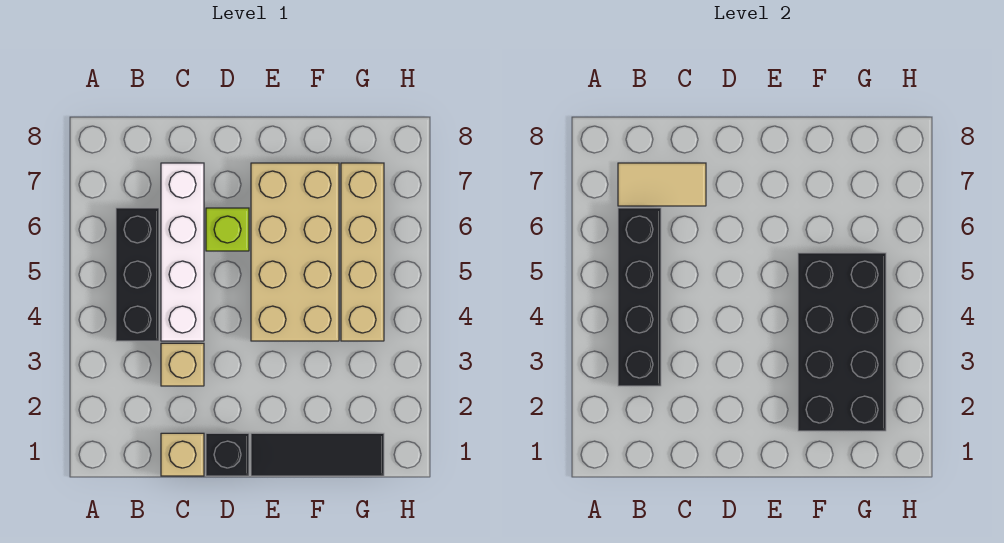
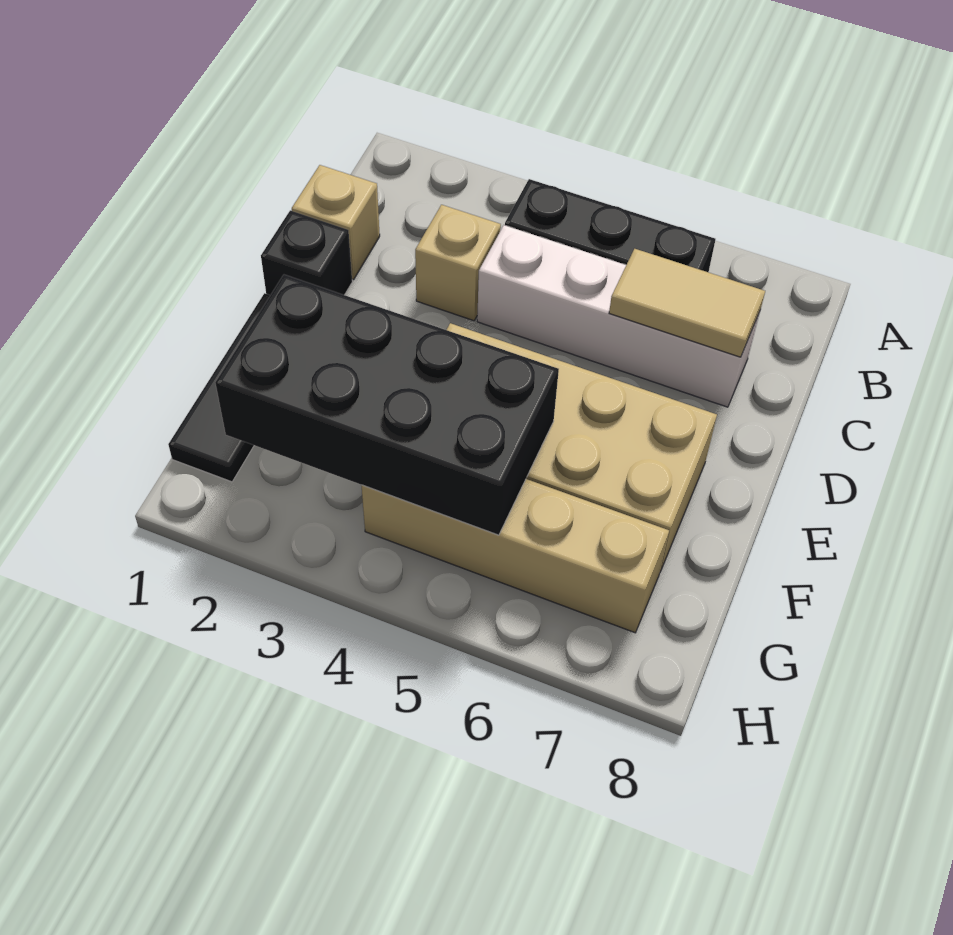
black brick B3:B6 level 2 -> none
tan tile B7:C7 level 2 -> tan tile C6:C7 level 2
lime brick D6 level 1 -> none

